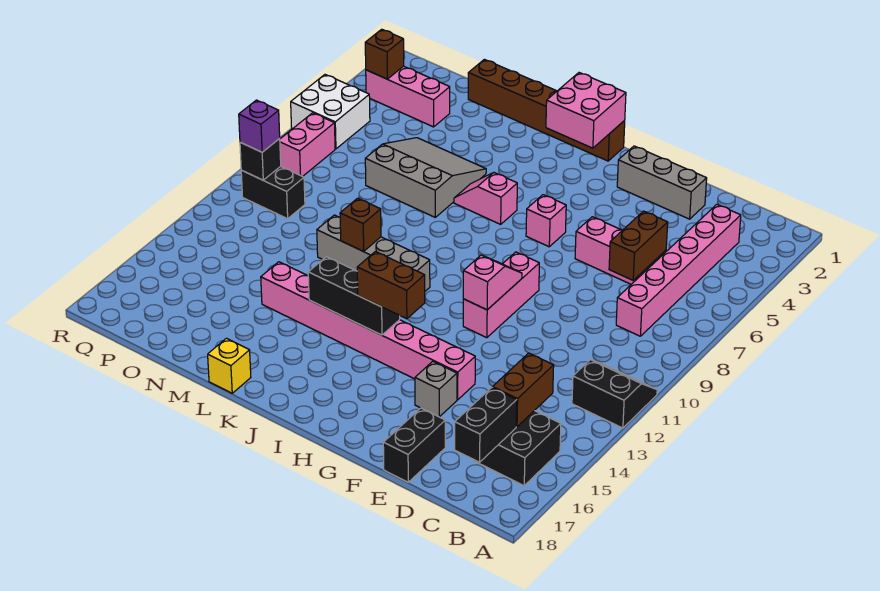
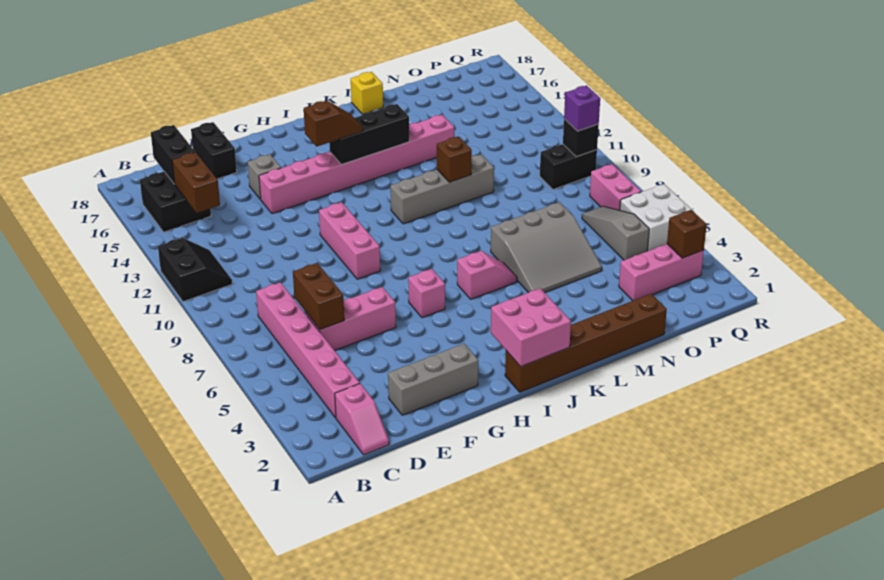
black slope A11:B12 level 1 top 12 -> black slope A11:B12 level 1 top A
pink slope G10:G11 level 2 top 11 -> pink slope C1:C2 level 1 top 2
brown brick H14:I14 level 3 -> brown slope H14:I14 level 3 top H
none -> grey slope P5:P7 level 1 top 5

